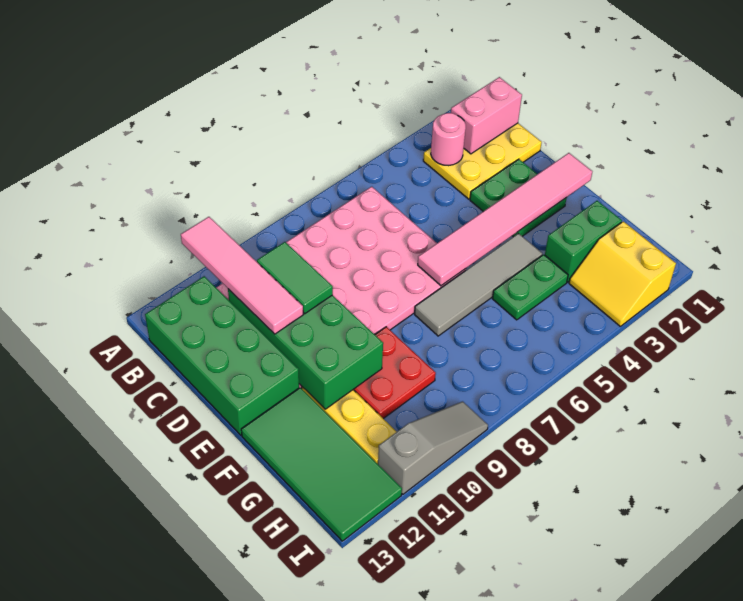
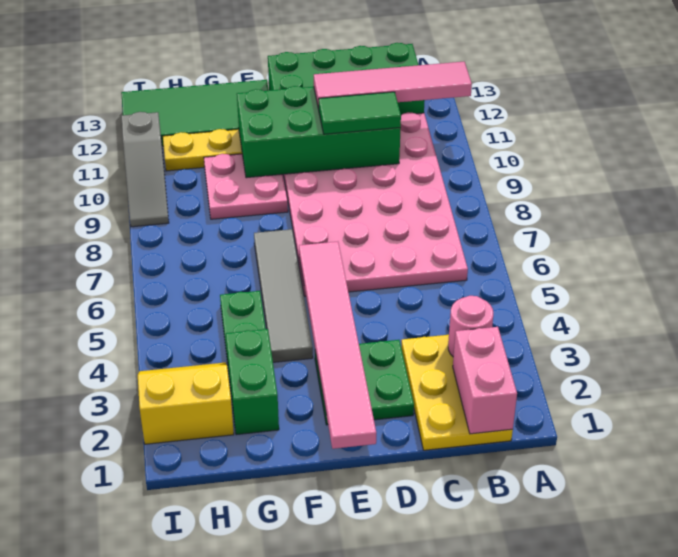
red plate F9:G10 level 1 -> pink plate F9:G10 level 1

